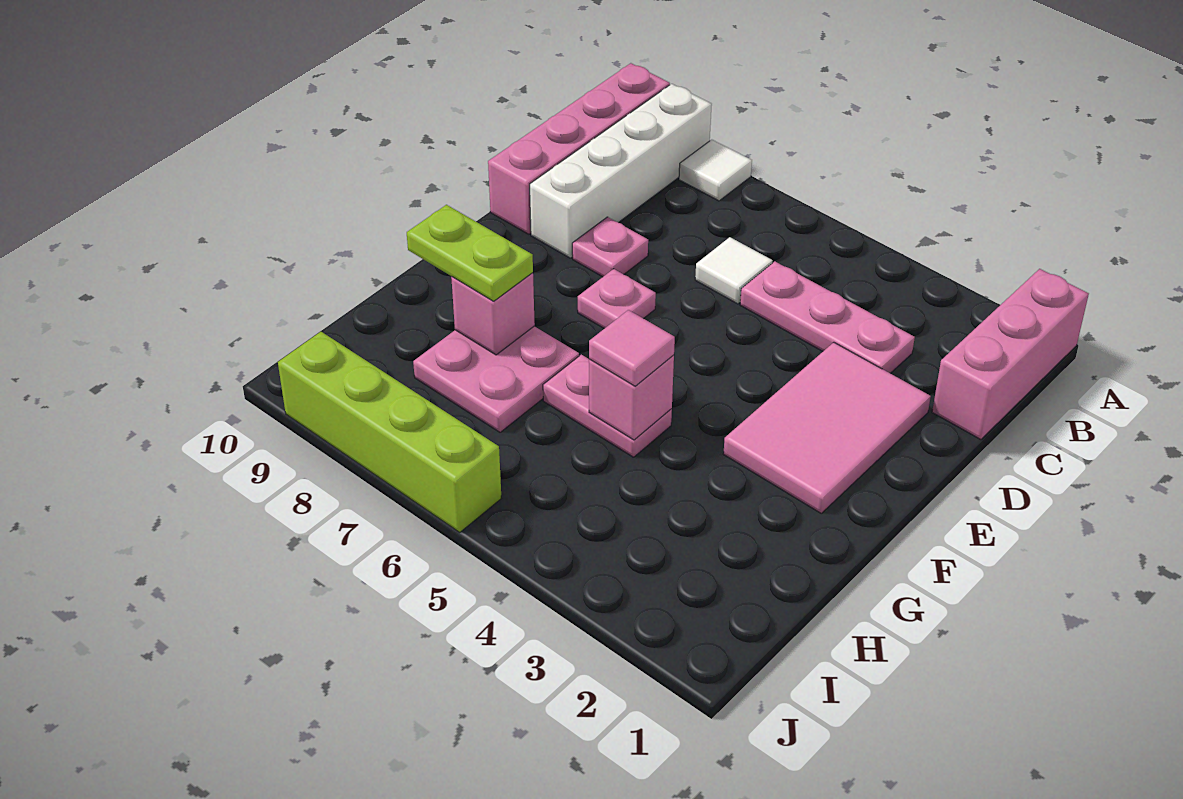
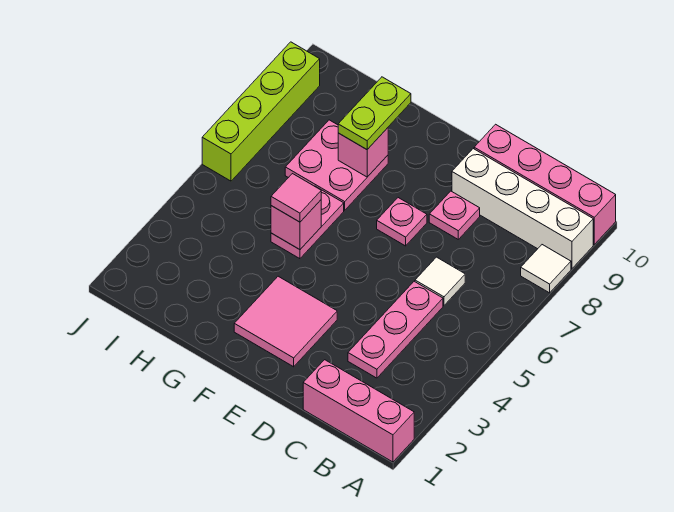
pink tile D2:F3 level 1 -> pink tile E2:F3 level 1

